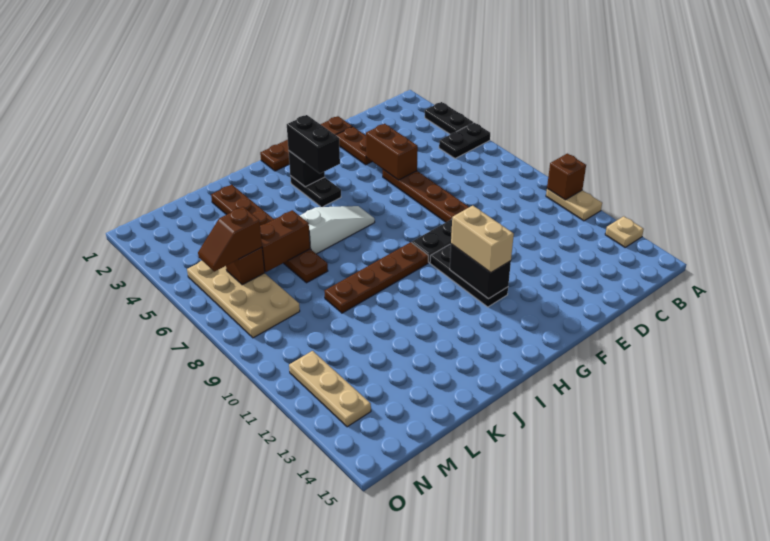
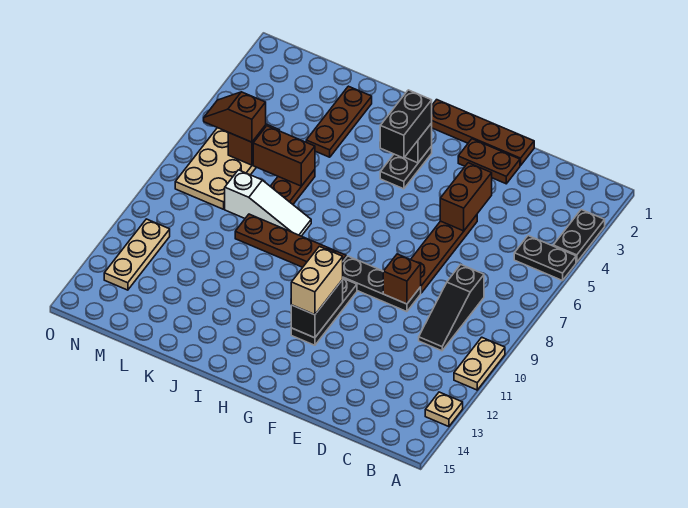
brown brick A10 level 2 -> brown brick E9 level 2
none -> black slope C8:C10 level 1 top 8
brown plate E2:E3 level 1 -> brown plate E2:F2 level 1
white slope H6:J6 level 1 top J -> white slope J8:L8 level 1 top L

